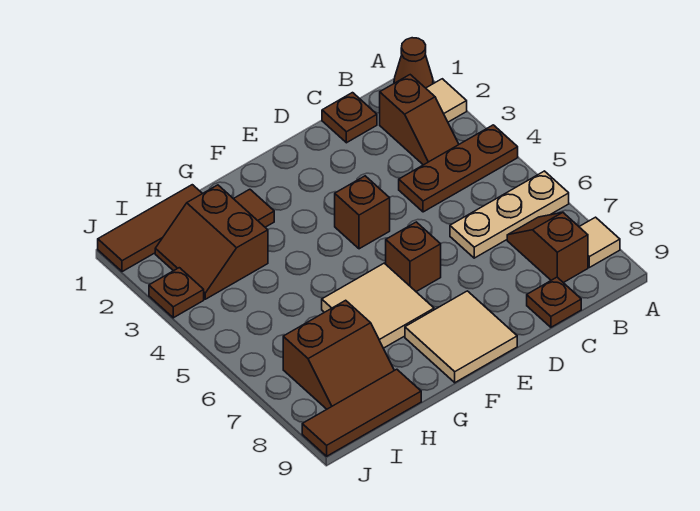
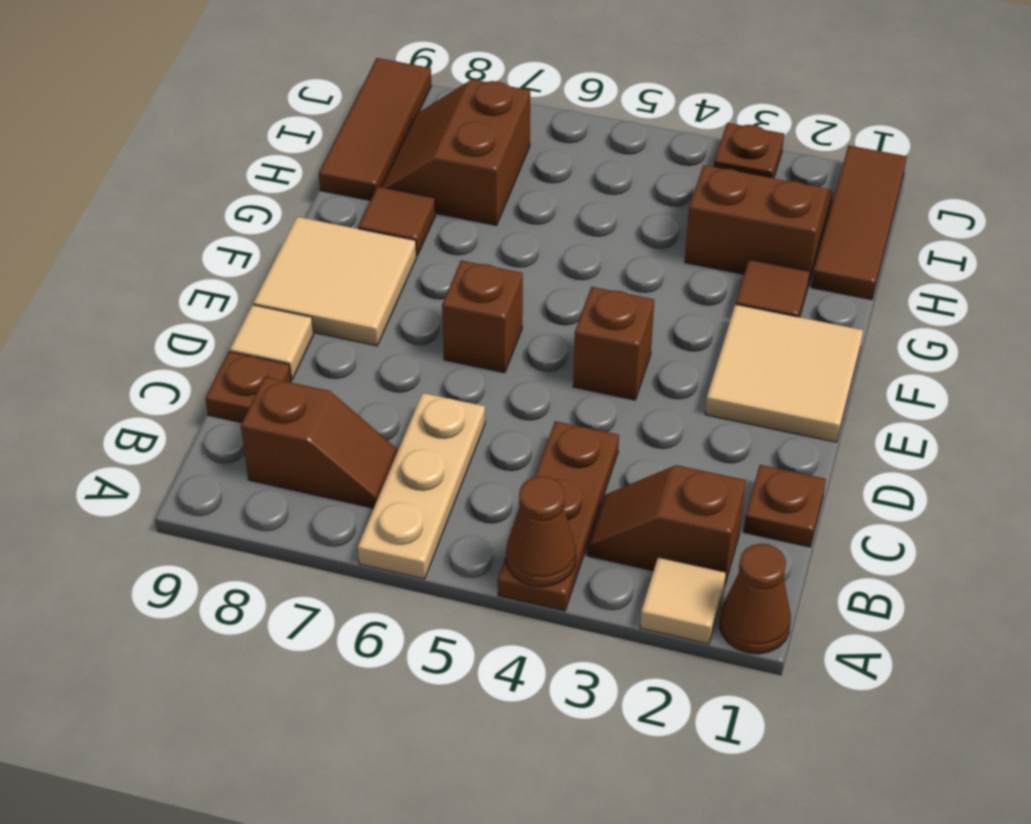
none -> brown cone A4 level 2
tan tile A8 level 1 -> tan tile D9 level 1
tan tile F6:G7 level 1 -> tan tile E1:F2 level 1
none -> brown tile G8 level 1

